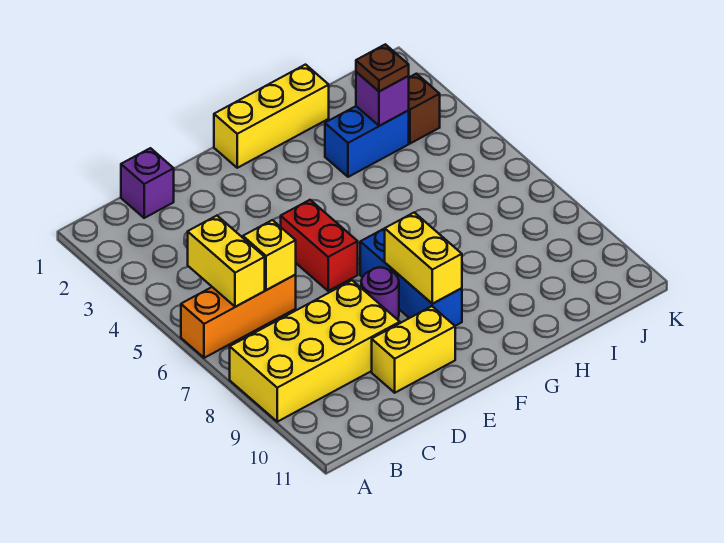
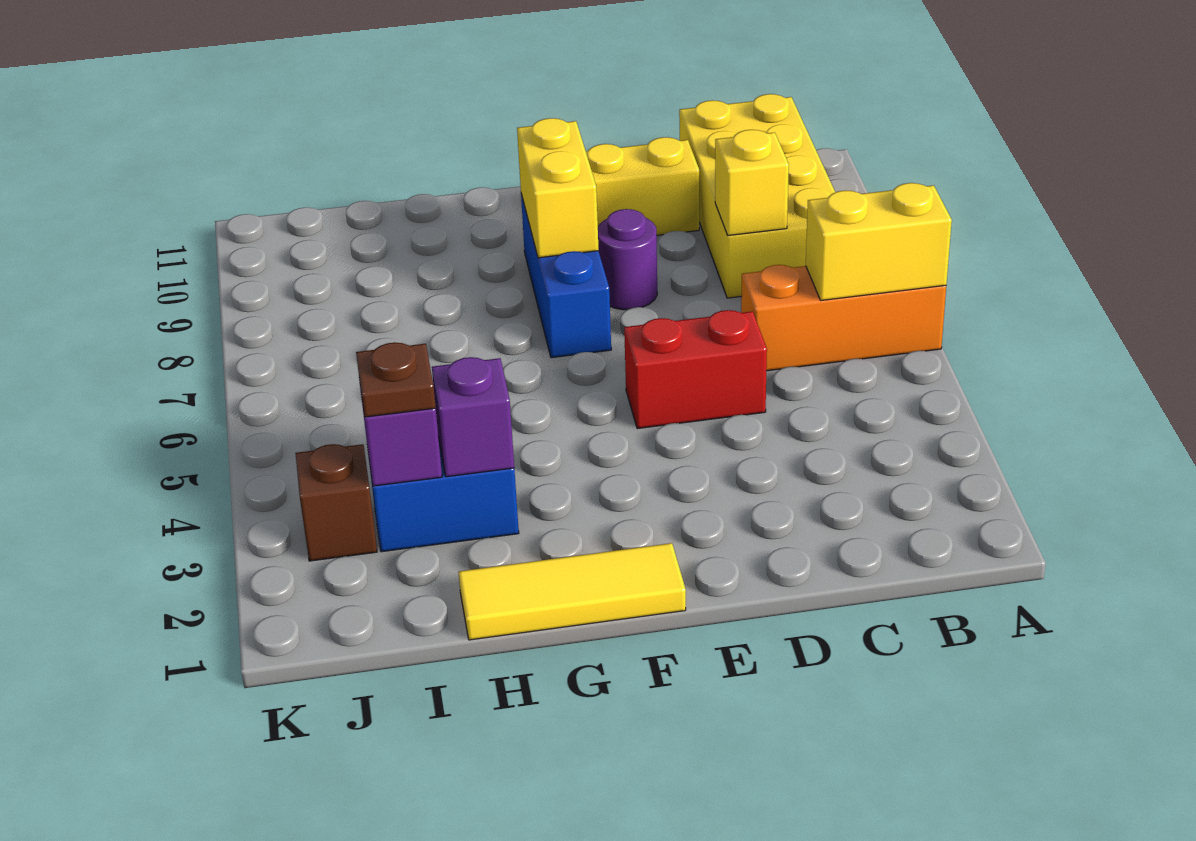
yellow brick A8:D9 level 1 -> yellow brick B8:C11 level 1
yellow brick B5:B6 level 2 -> yellow brick A6:B6 level 2
purple brick C1 level 1 -> purple brick H3 level 2
yellow brick C6 level 2 -> yellow brick C8 level 2
red brick E5:E6 level 1 -> red brick D5:E5 level 1
yellow brick F1:H1 level 1 -> yellow tile F1:H1 level 1

